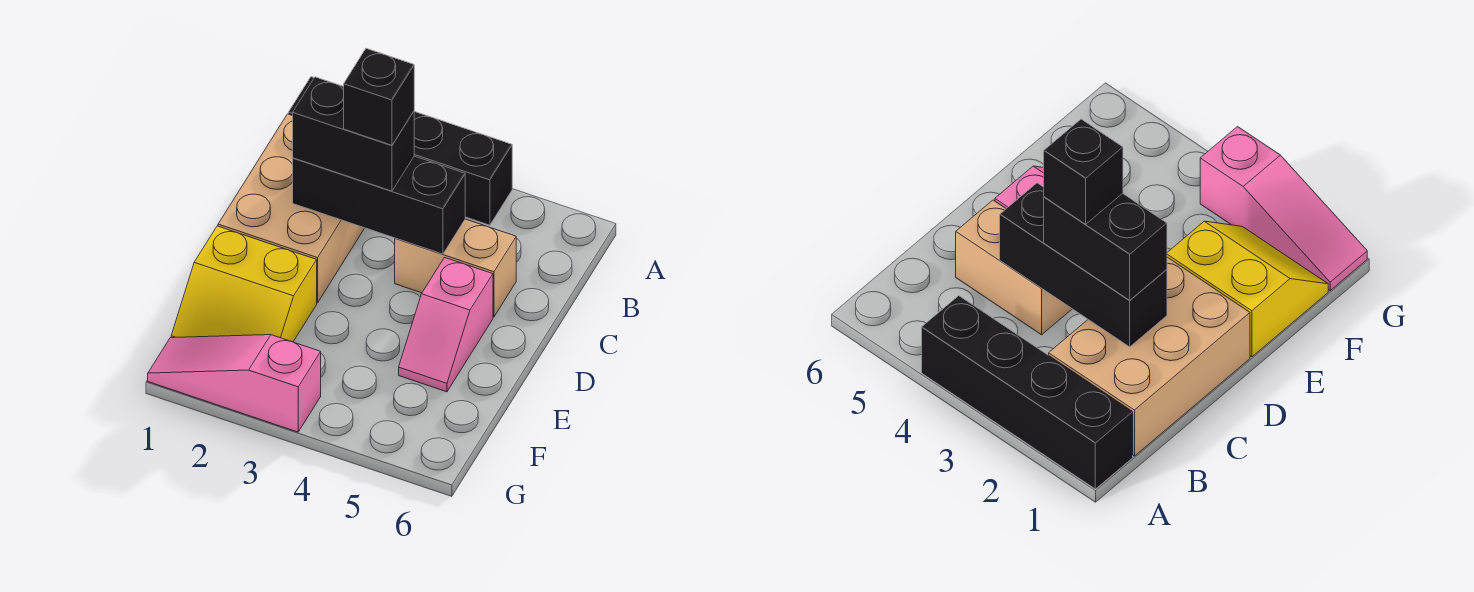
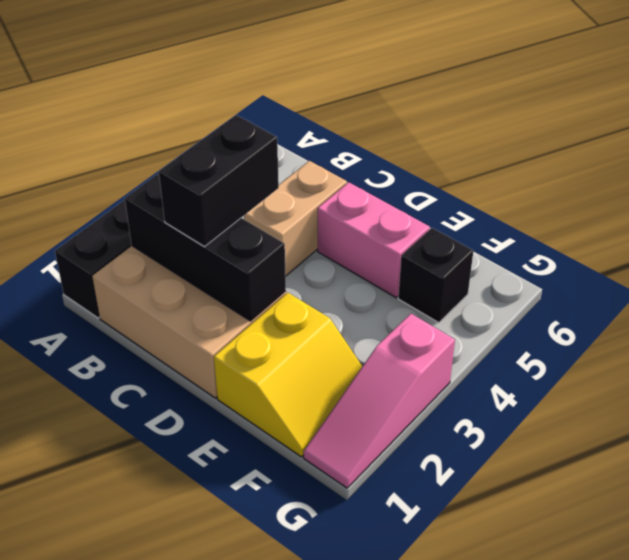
black brick C2:C4 level 2 -> black brick B2:D2 level 2
black brick C3 level 4 -> black brick F5 level 1
pink slope D5:E5 level 1 top D -> pink brick D5:E5 level 1

